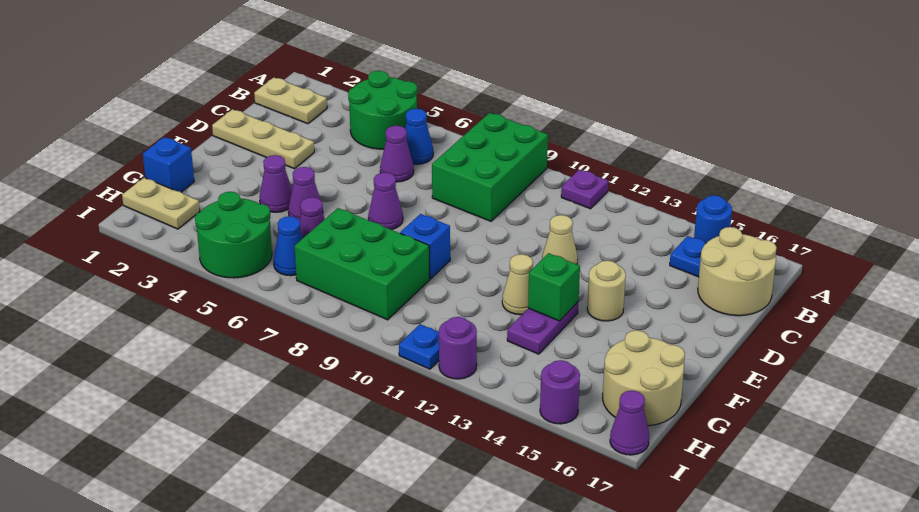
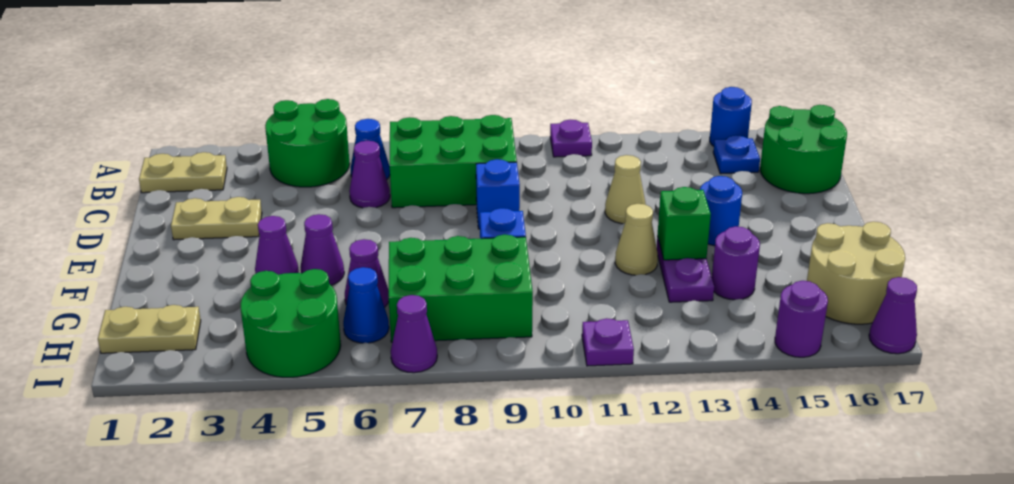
green brick A8:C9 level 1 -> green brick B7:C9 level 1
tan round brick B16:C17 level 1 -> green round brick B16:C17 level 1
tan plate D1:D3 level 1 -> tan plate D2:D3 level 1
purple cone E7 level 1 -> purple cone I7 level 1
tan round brick E14 level 1 -> blue round brick E14 level 1
blue brick G1 level 1 -> blue brick D9 level 1
blue plate I11 level 1 -> purple plate I11 level 1
purple round brick I12 level 1 -> purple round brick G14 level 1

